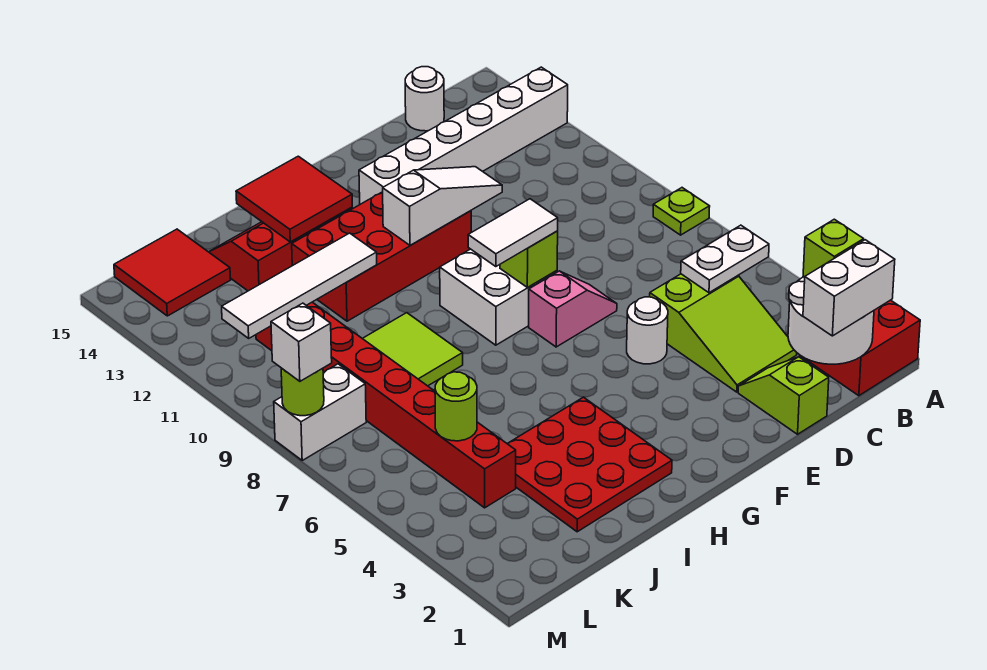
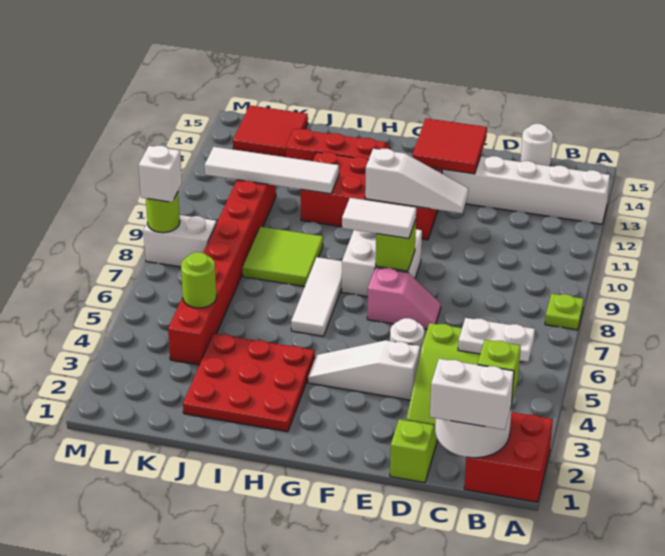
none -> white slope E4:G4 level 1 top E
none -> white tile H6:H8 level 1
red tile H13:I14 level 2 -> red tile E13:F14 level 2

